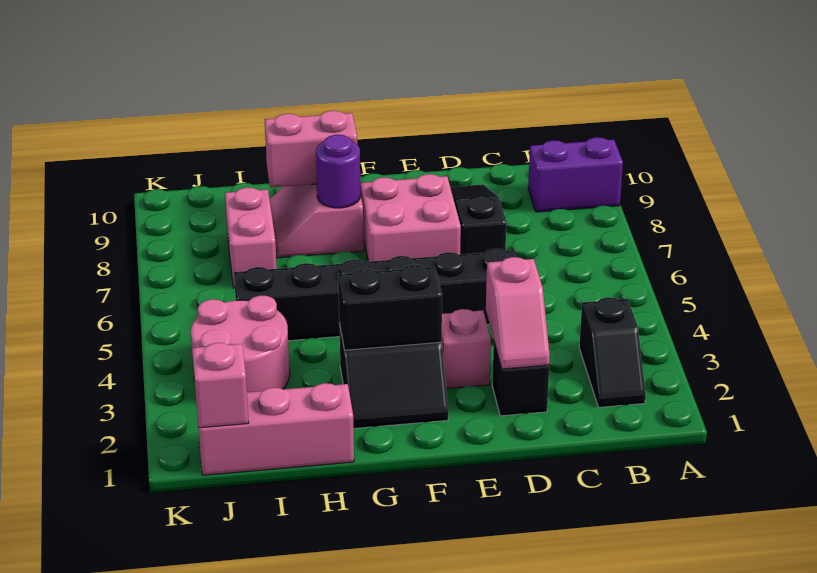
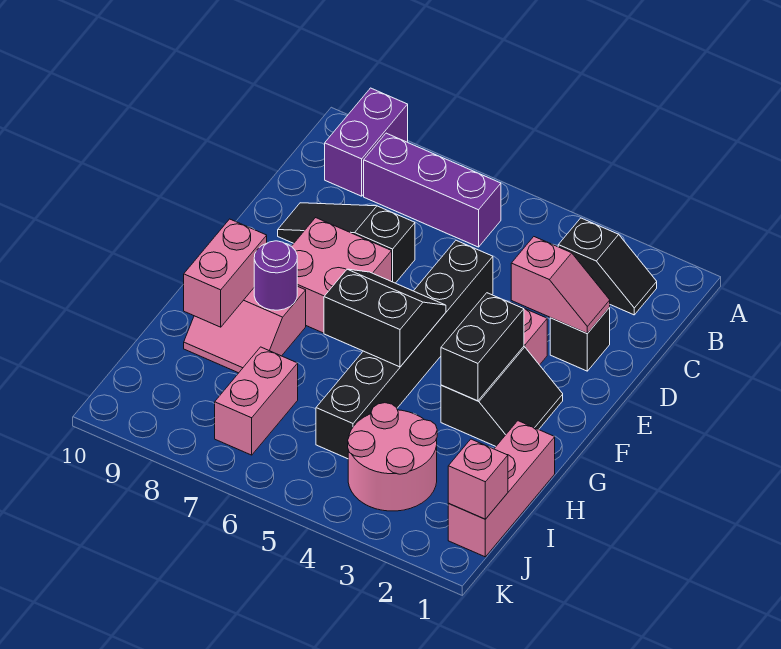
none -> purple brick B6:B8 level 1
none -> black slope F5:G6 level 2 top G
pink brick I7:I8 level 1 -> pink brick I7:J7 level 1

